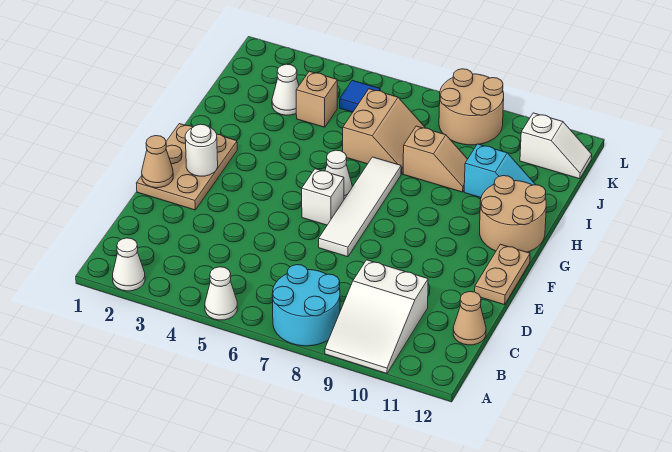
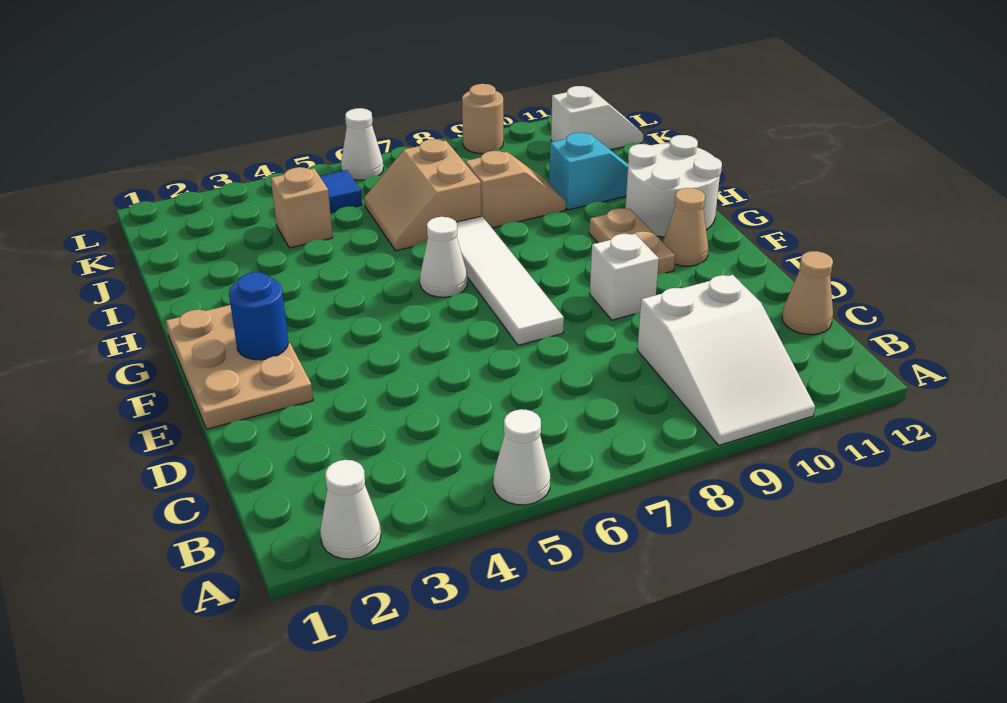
cyan round brick A7:B8 level 1 -> none
tan cone E1 level 2 -> tan cone F11 level 1
tan plate E12:F12 level 1 -> tan plate F10:G10 level 1
white round brick F2 level 2 -> blue round brick F2 level 2
white brick F6 level 1 -> white brick E9 level 1
tan round brick G11:H12 level 1 -> white round brick G11:H12 level 1
tan slope I6:J7 level 1 top 6 -> tan slope I6:J7 level 1 top 7
white cone J3 level 1 -> white cone L6 level 1
tan round brick K8:L9 level 1 -> tan round brick L9 level 1

